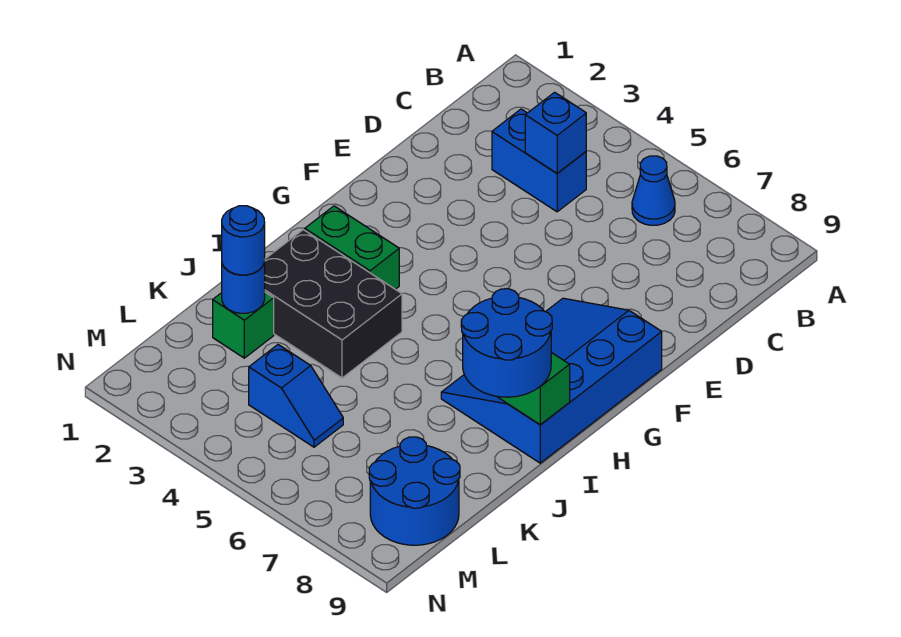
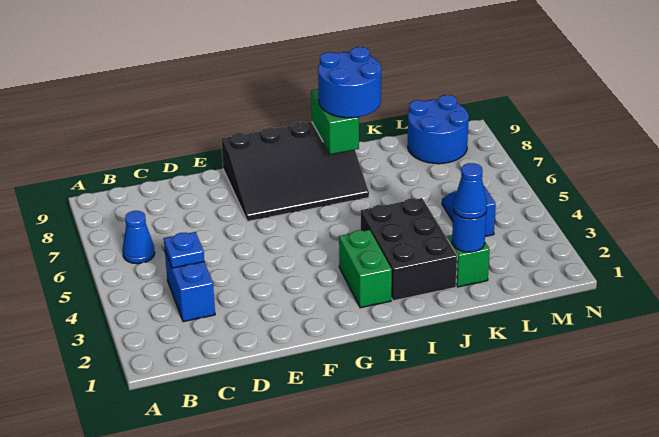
blue brick C4 level 2 -> blue plate C4 level 2
blue slope F7:I9 level 1 top 9 -> black slope F7:I9 level 1 top 9
blue round brick K2 level 3 -> blue cone K2 level 3

